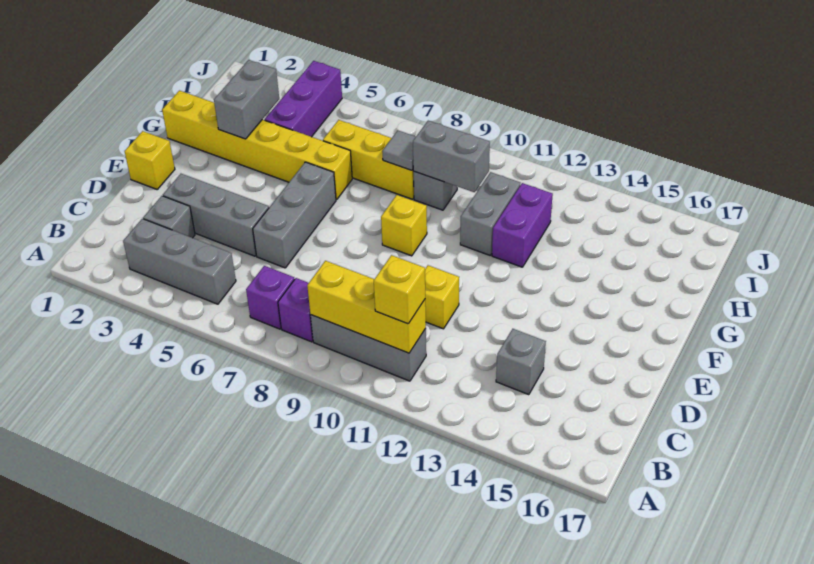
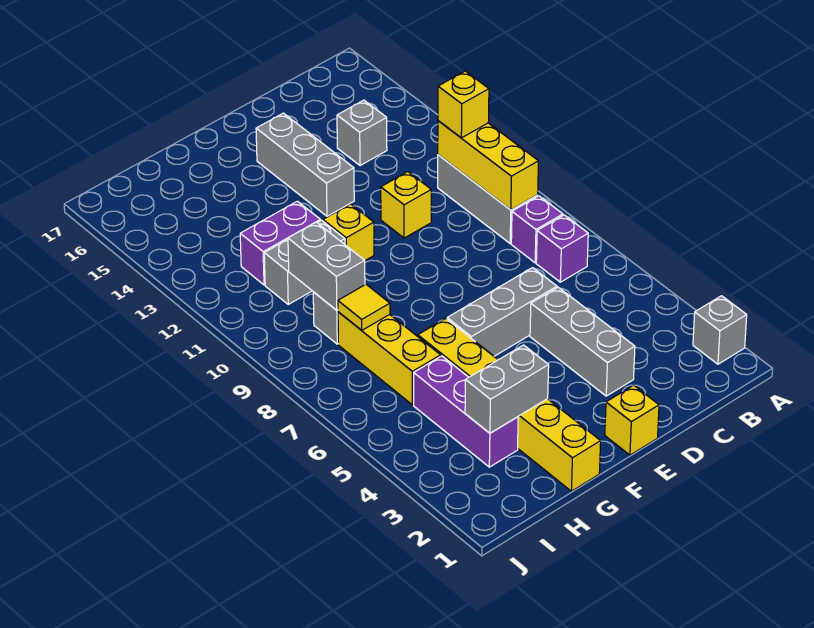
grey brick B3:B5 level 1 -> grey brick E13:E15 level 1
grey brick C3 level 1 -> grey brick A2 level 1
yellow brick F9 level 1 -> yellow brick F11 level 1
purple brick H4:J4 level 1 -> purple brick H3:H5 level 1
grey tile H8 level 2 -> yellow tile H8 level 2

